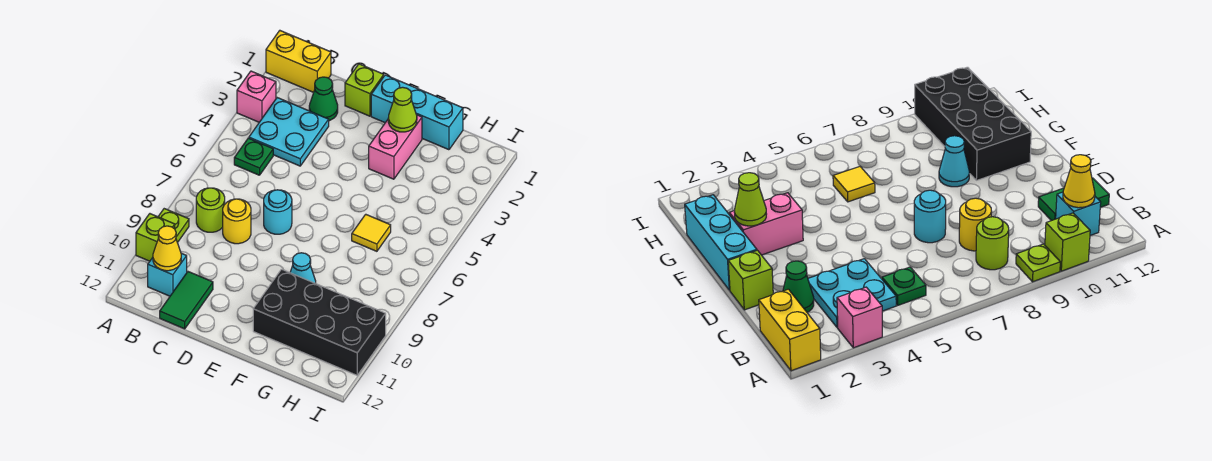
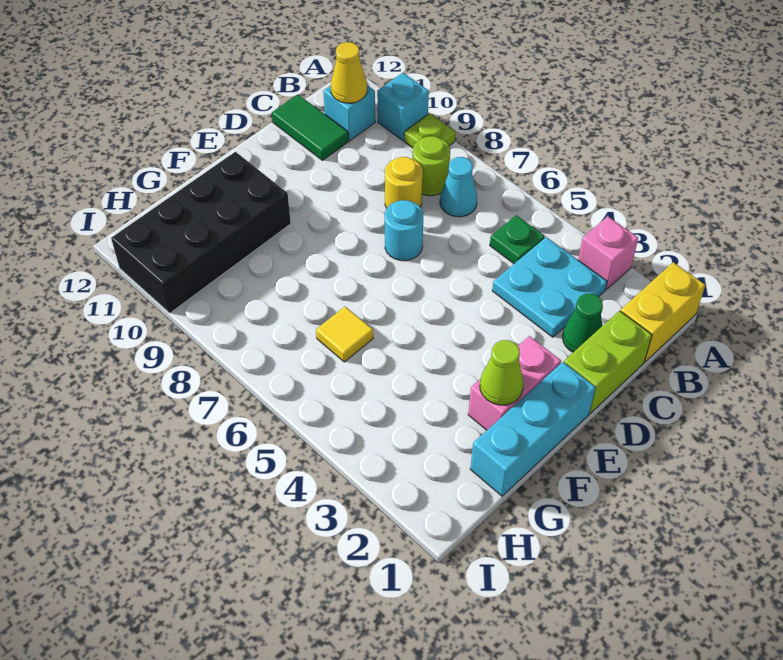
lime brick A10 level 1 -> cyan brick A10 level 1
lime brick D1 level 1 -> lime brick C1:D1 level 1
pink brick F2:F3 level 1 -> pink brick E2:F2 level 1
cyan cone F9 level 1 -> cyan cone B7 level 1

